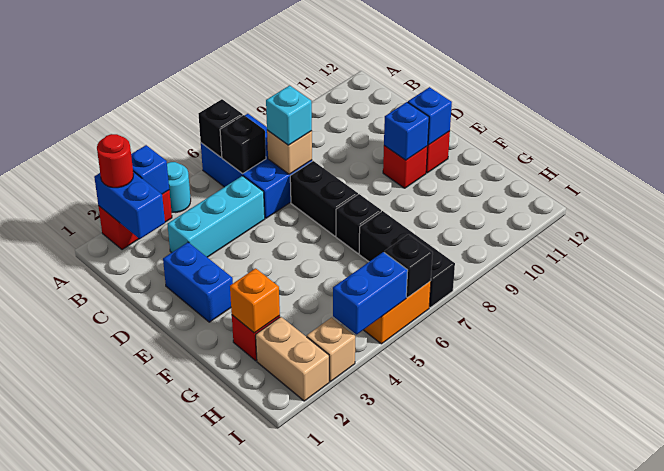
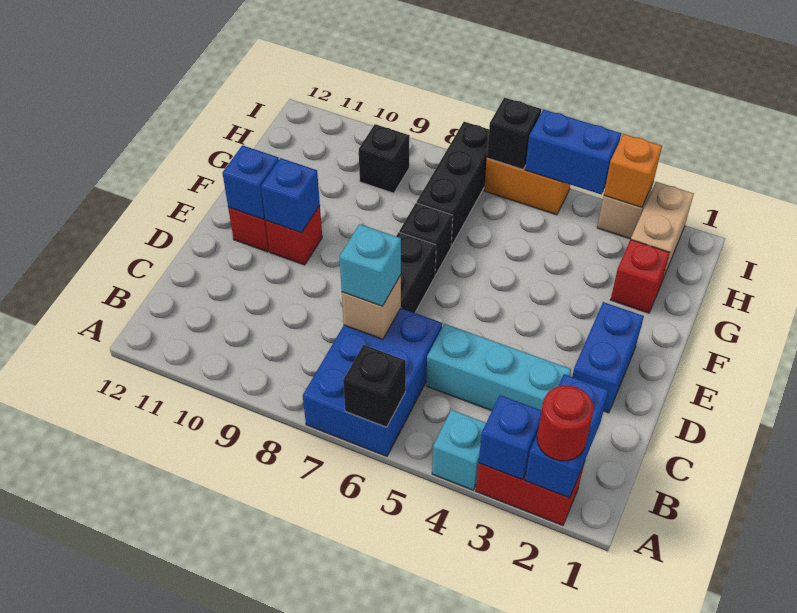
cyan round brick A4 level 1 -> cyan brick A4 level 1
black brick B6 level 2 -> black brick H9 level 1
orange brick G2 level 2 -> orange brick I3 level 2

